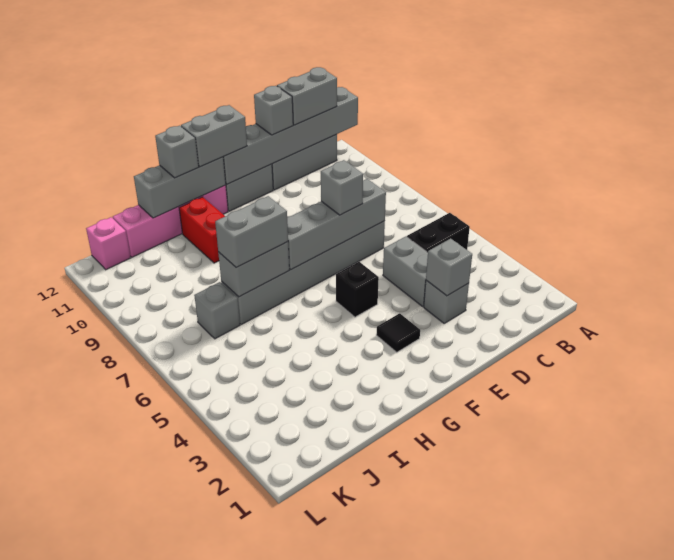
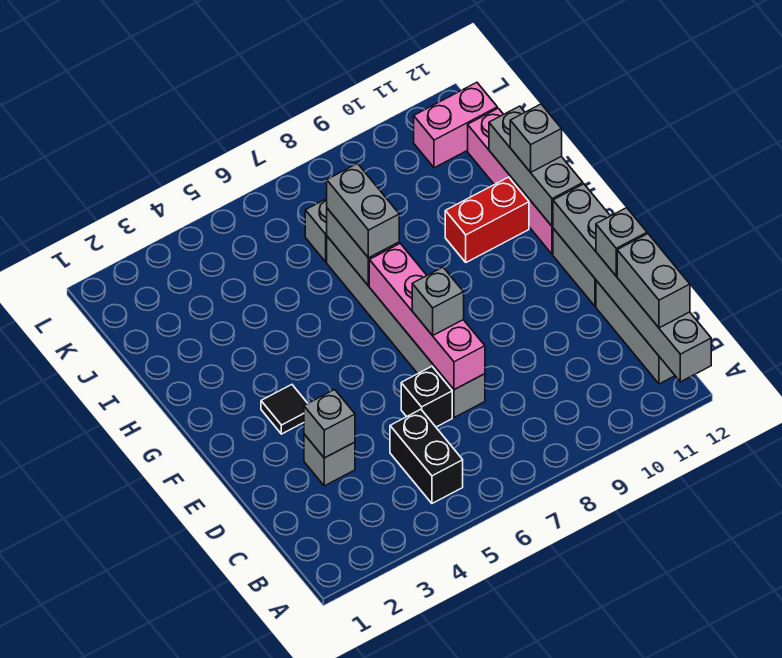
grey brick D4:D5 level 1 -> none
grey brick D7:G7 level 2 -> pink brick D7:G7 level 2
black brick F5 level 1 -> black brick D6 level 1
grey brick F12:G12 level 3 -> none
pink brick K12 level 1 -> pink brick K11:K12 level 1

